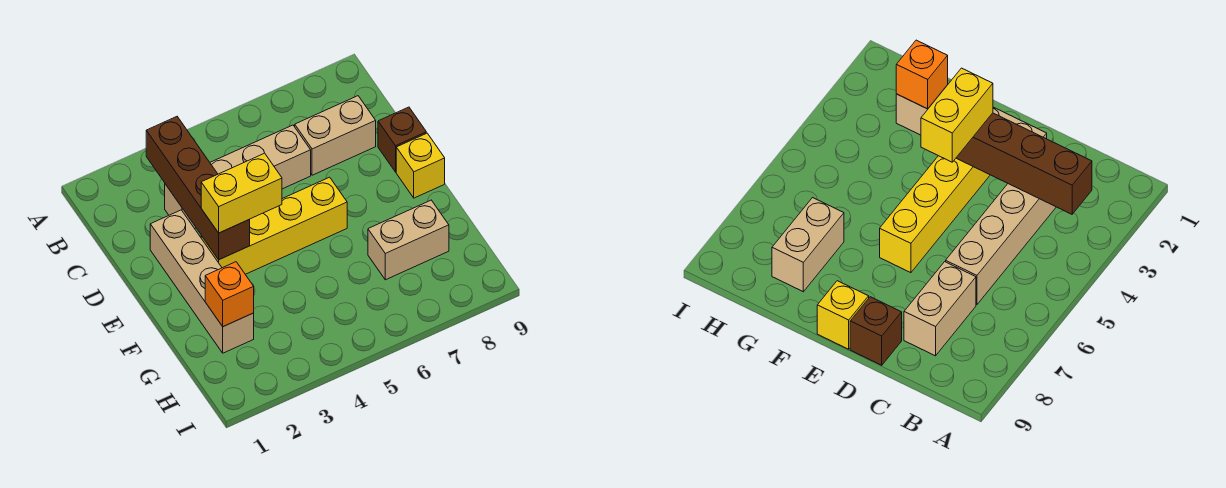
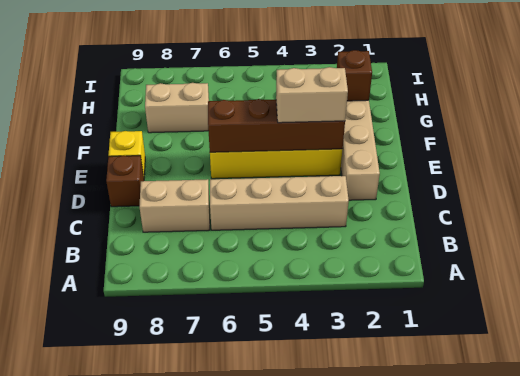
brown brick B3:E3 level 2 -> brown brick E3:E6 level 2
yellow brick E3:E4 level 3 -> tan brick E3:E4 level 3
orange brick G2 level 2 -> brown brick G2 level 2

